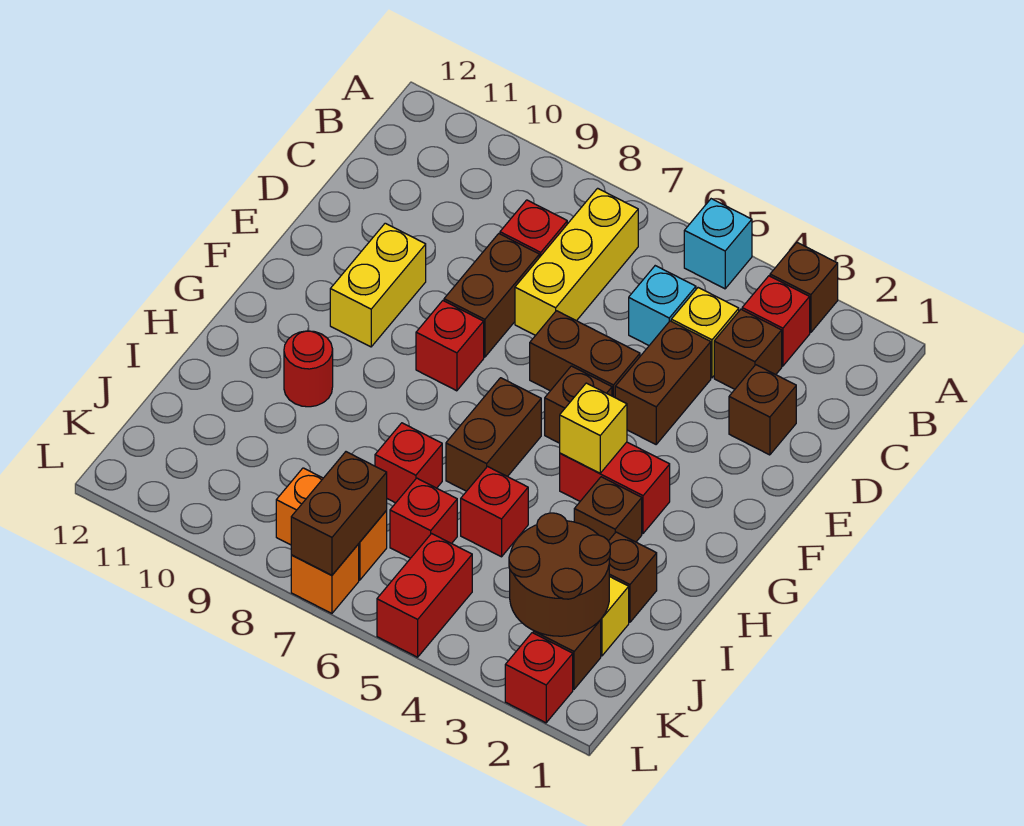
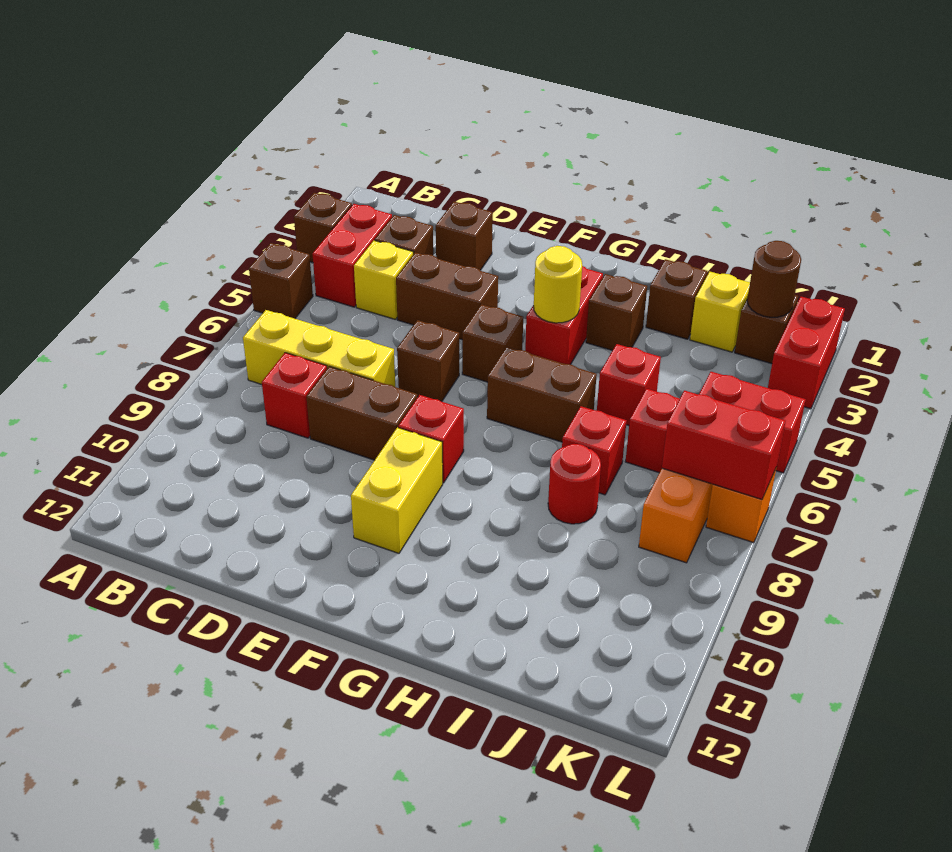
cyan brick A5 level 1 -> brown brick A5 level 1
red brick B3 level 1 -> red brick B3:B4 level 1
cyan brick C5 level 1 -> none
brown brick E5:E6 level 1 -> brown brick E6 level 1
yellow brick E10:F10 level 1 -> yellow brick F9:F10 level 1
yellow brick G4 level 2 -> yellow round brick G4 level 2
red round brick H10 level 1 -> red round brick I8 level 1
brown round brick J2:K3 level 2 -> brown round brick K2 level 2
brown brick K7:L7 level 2 -> red brick K7:L7 level 2
red brick L2 level 1 -> red brick L2:L3 level 1

